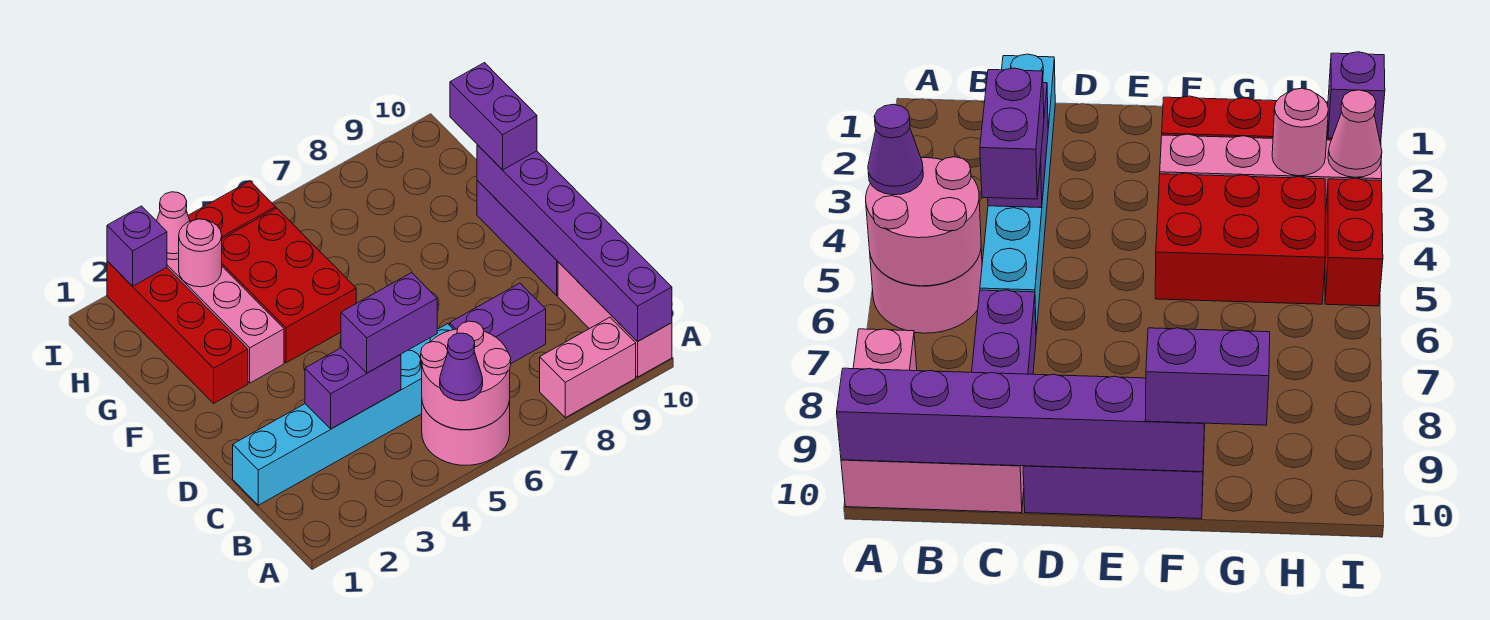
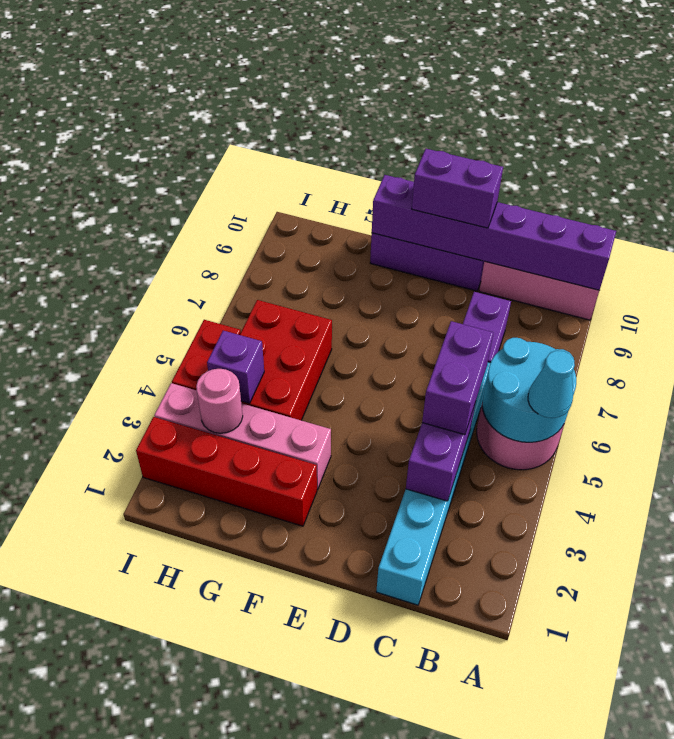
pink round brick A5:B6 level 2 -> cyan round brick A5:B6 level 2
purple cone A5 level 3 -> cyan cone A5 level 3
pink brick A8:A9 level 1 -> none
red brick F4:H5 level 1 -> red brick G4:H6 level 1
purple brick F10:G10 level 3 -> purple brick D10:E10 level 3
purple brick I2 level 2 -> purple brick H4 level 2
pink cone I3 level 2 -> none

